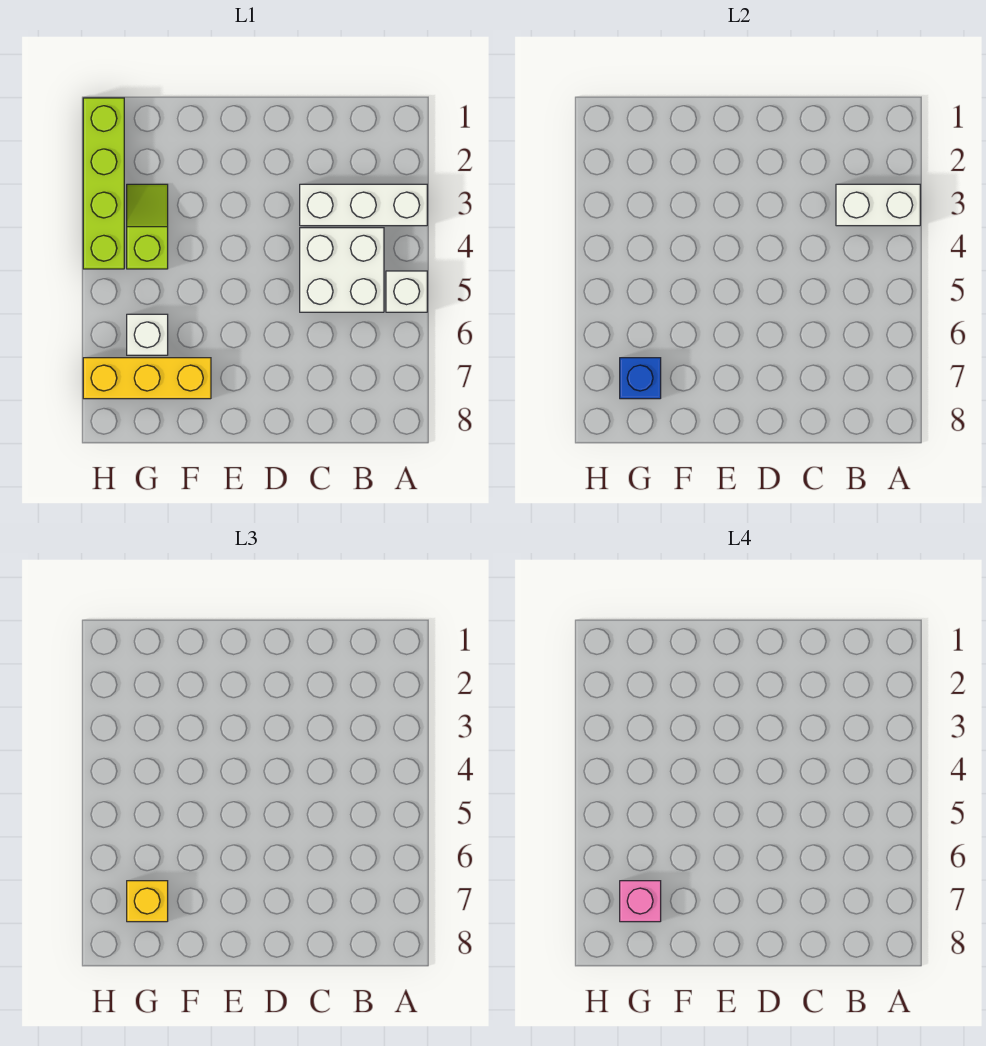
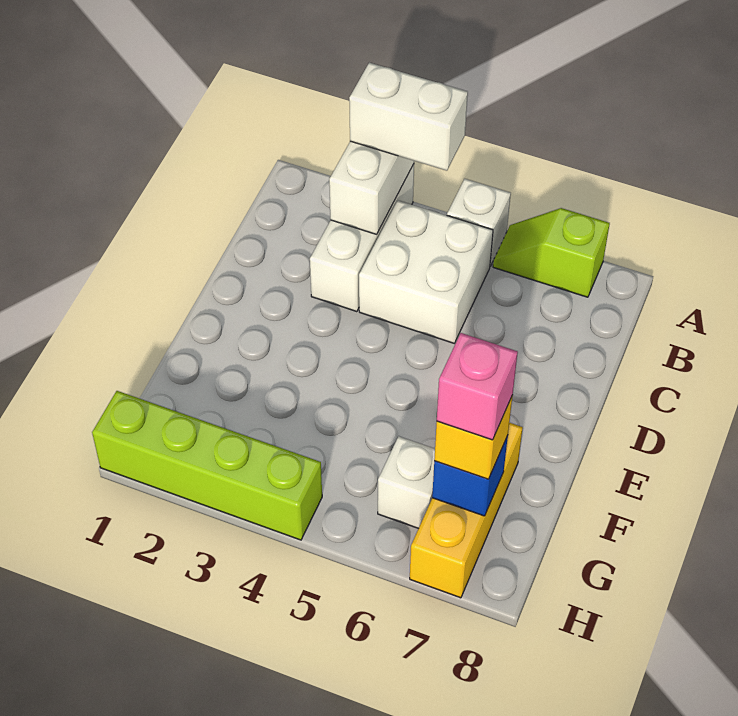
none -> white brick A3:A4 level 3
lime slope G3:G4 level 1 top 4 -> lime slope A6:A7 level 1 top 7

